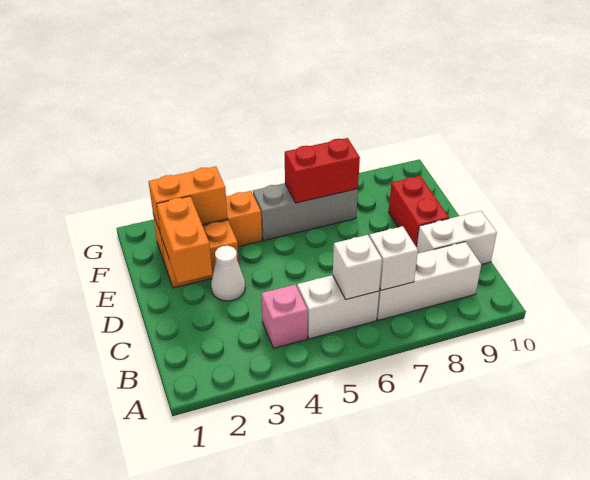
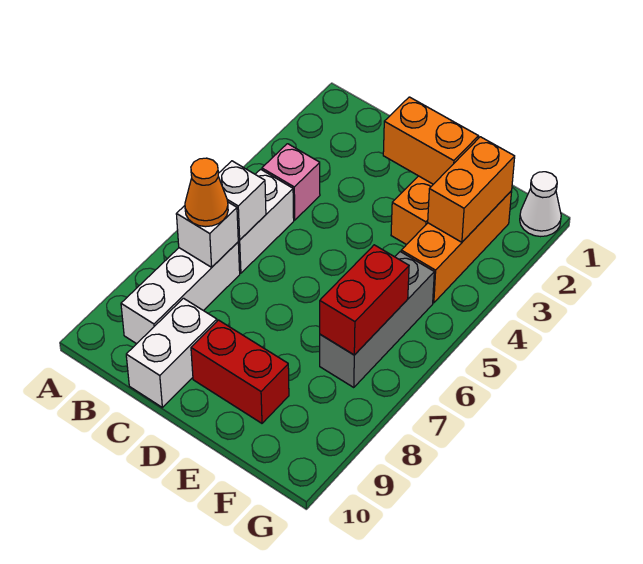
none -> orange cone B7 level 3
white cone D3 level 1 -> white cone G1 level 1

